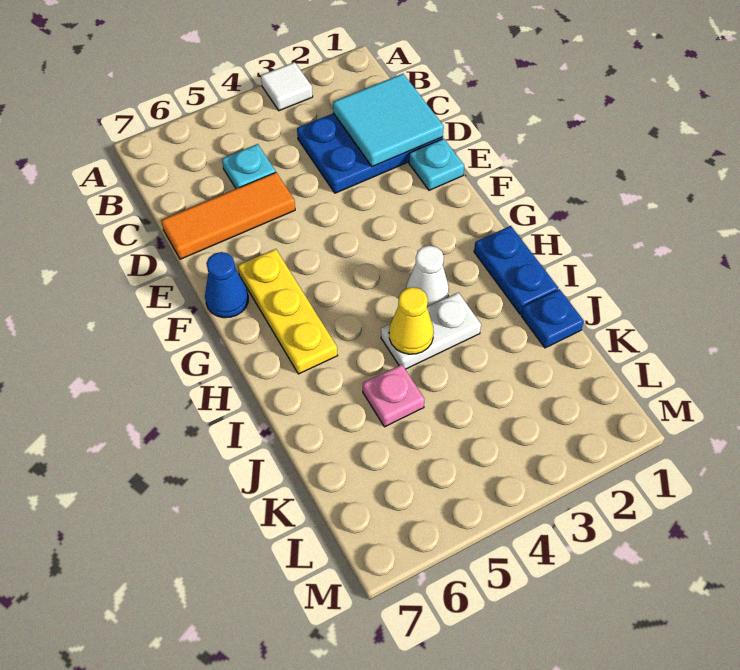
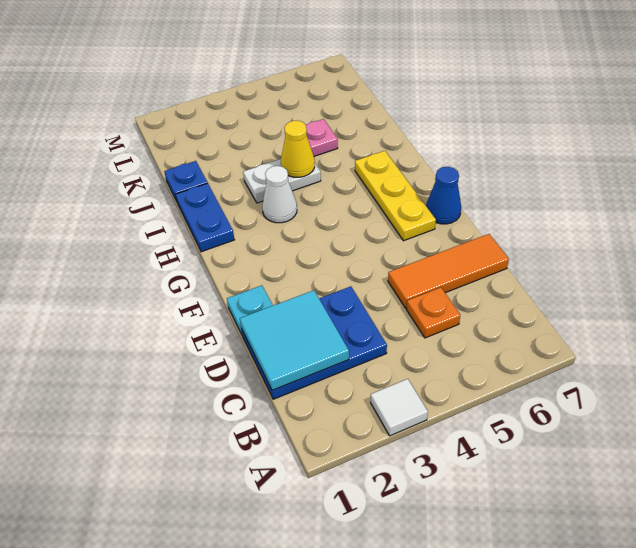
cyan plate C5 level 1 -> orange plate C5 level 1

